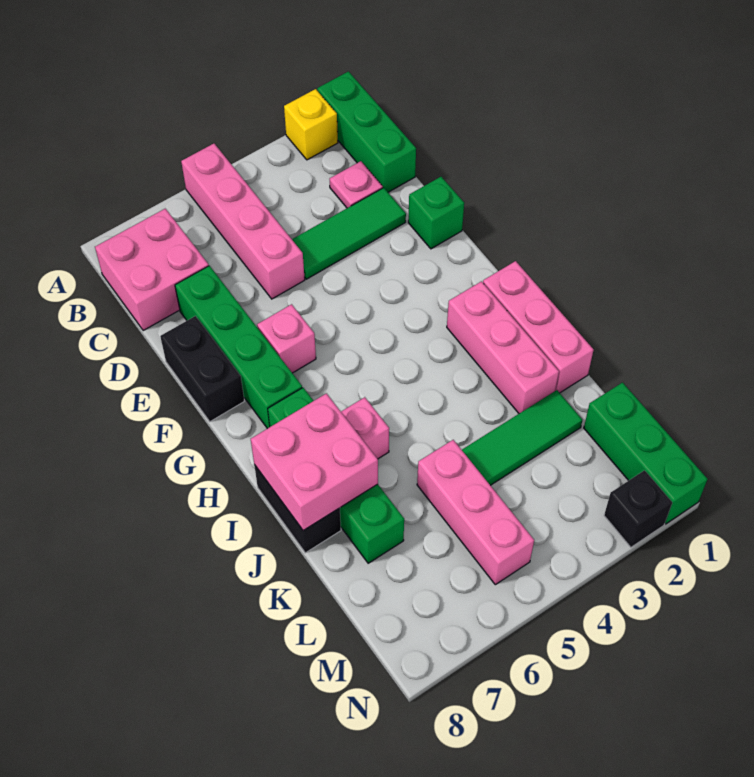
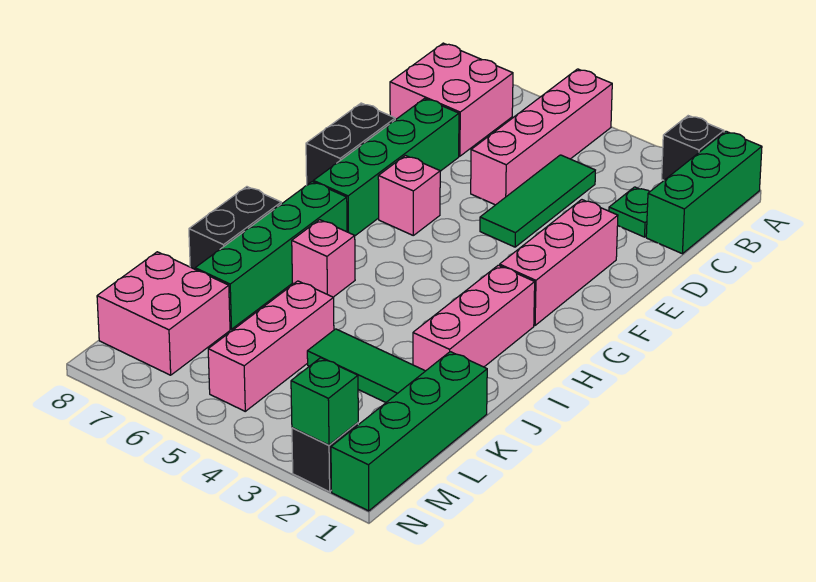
yellow brick A2 level 1 -> black brick A2 level 1
pink plate C2 level 1 -> green plate C2 level 1
green tile D2:D4 level 1 -> green tile C4:E4 level 1
green brick E1 level 1 -> green brick N2 level 2
pink brick H1:J1 level 1 -> pink brick E2:G2 level 1
pink brick I7:J8 level 2 -> pink brick L7:M8 level 1
green brick L1:N1 level 1 -> green brick K1:N1 level 1

